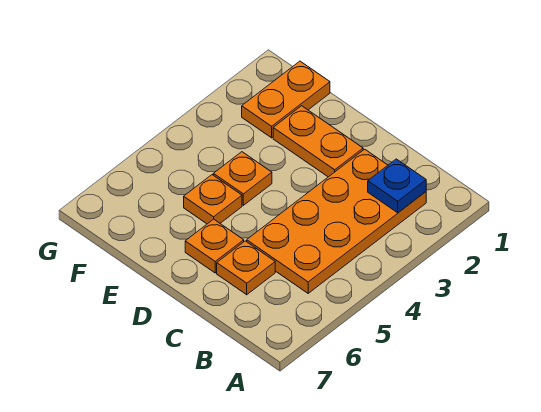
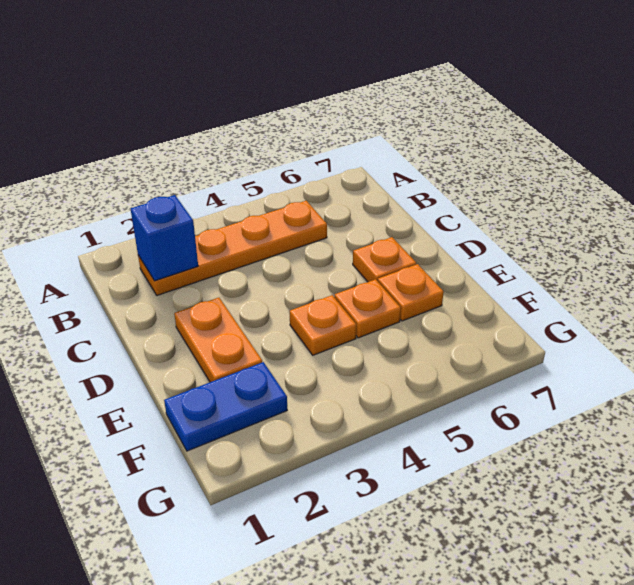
orange plate B2:C5 level 1 -> orange plate B2:B5 level 1
blue plate B2 level 2 -> blue brick B2 level 2
orange plate C6 level 1 -> orange plate E6 level 1
orange plate F1:F2 level 1 -> blue plate F1:F2 level 1

